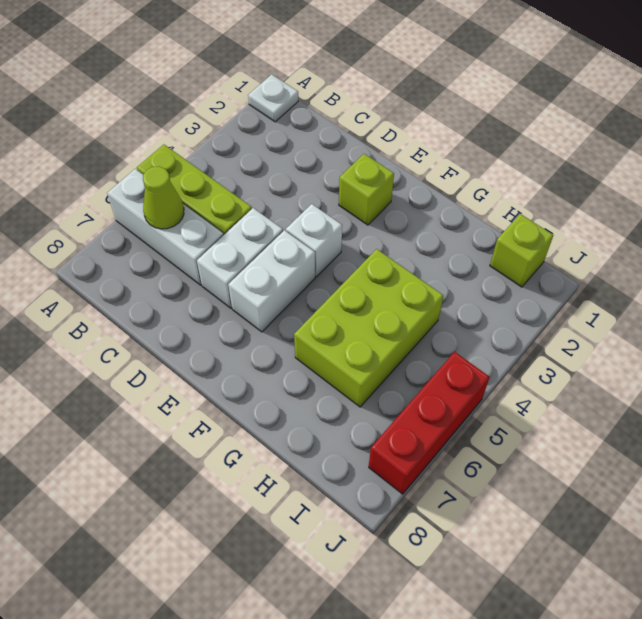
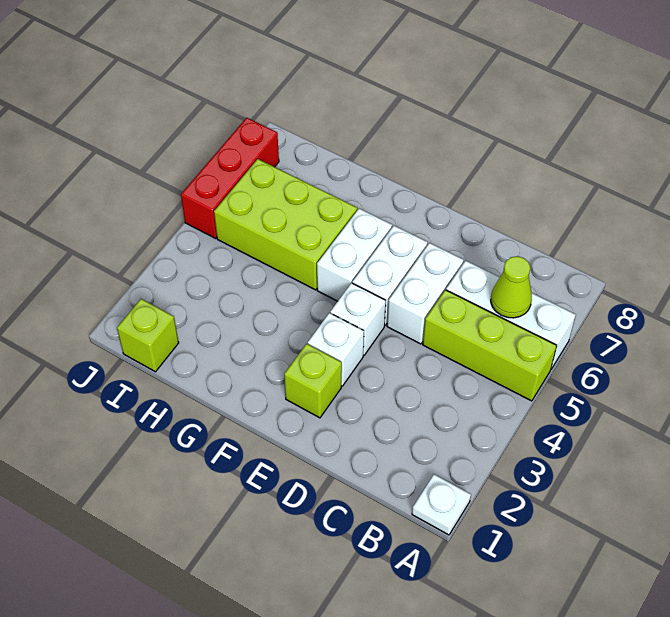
none -> white brick E3 level 1
none -> white brick F5:F6 level 1
lime brick G4:H6 level 1 -> lime brick G5:I6 level 1

